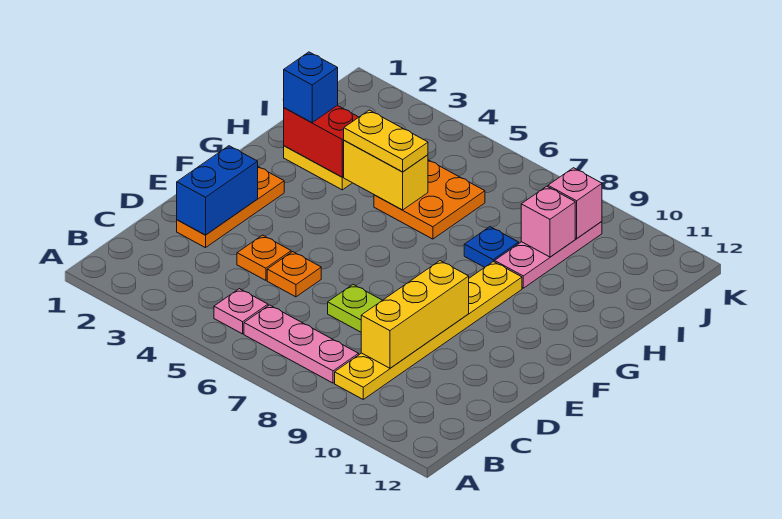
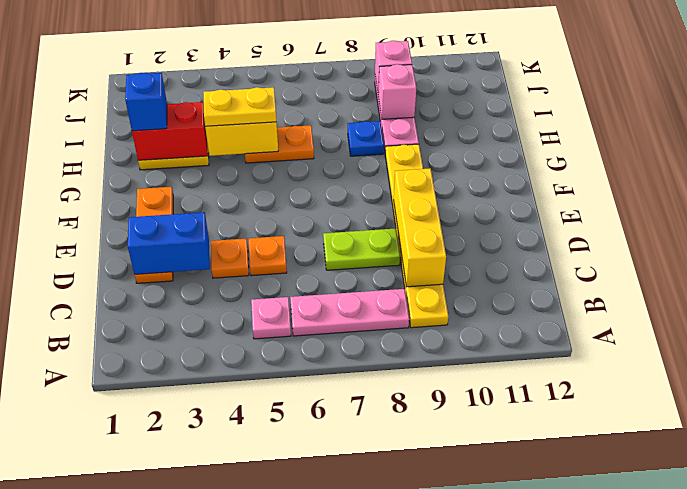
blue brick D2:E2 level 2 -> blue brick D2:D3 level 2
orange plate H5:I6 level 1 -> orange plate H5:H6 level 1

